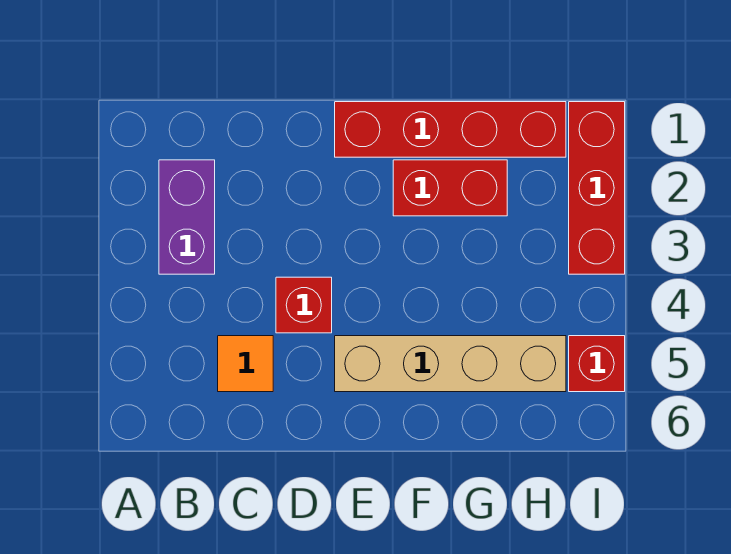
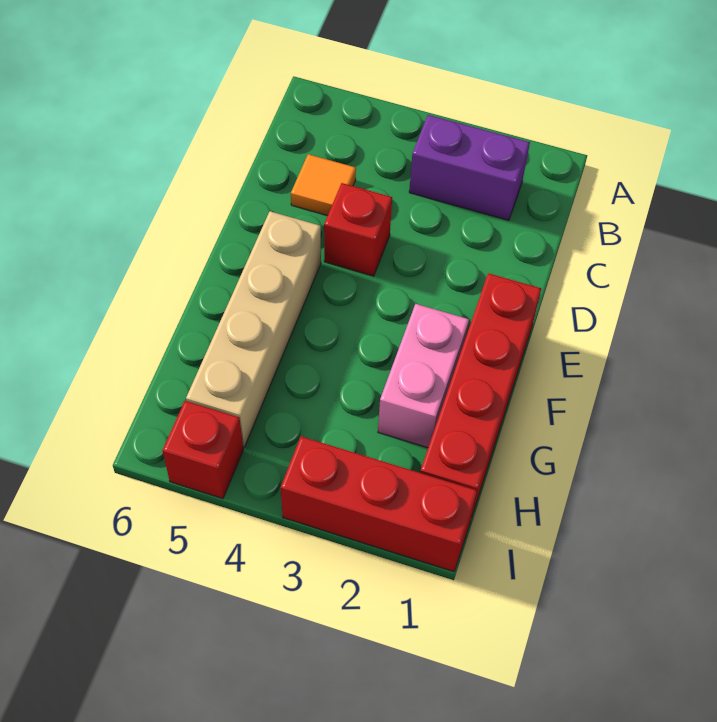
red brick F2:G2 level 1 -> pink brick F2:G2 level 1

